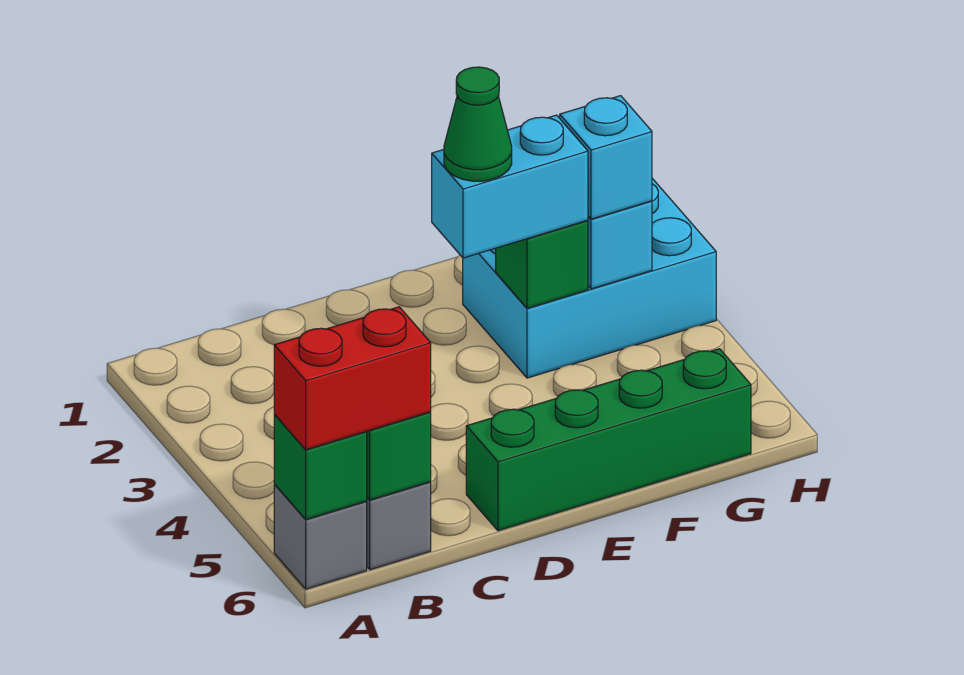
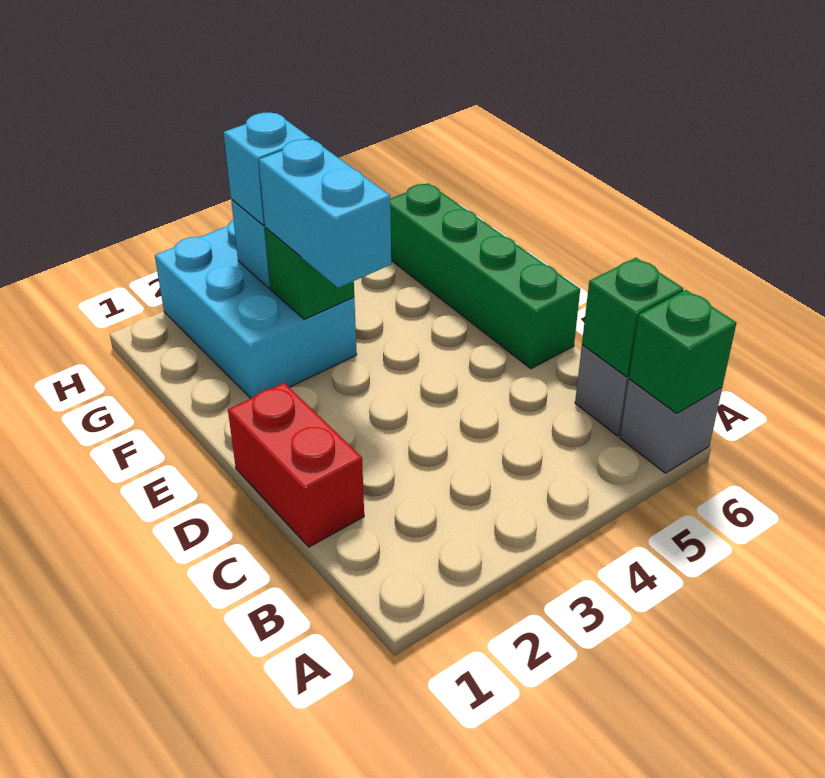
red brick A6:B6 level 3 -> red brick C1:D1 level 1
green cone E3 level 4 -> none

